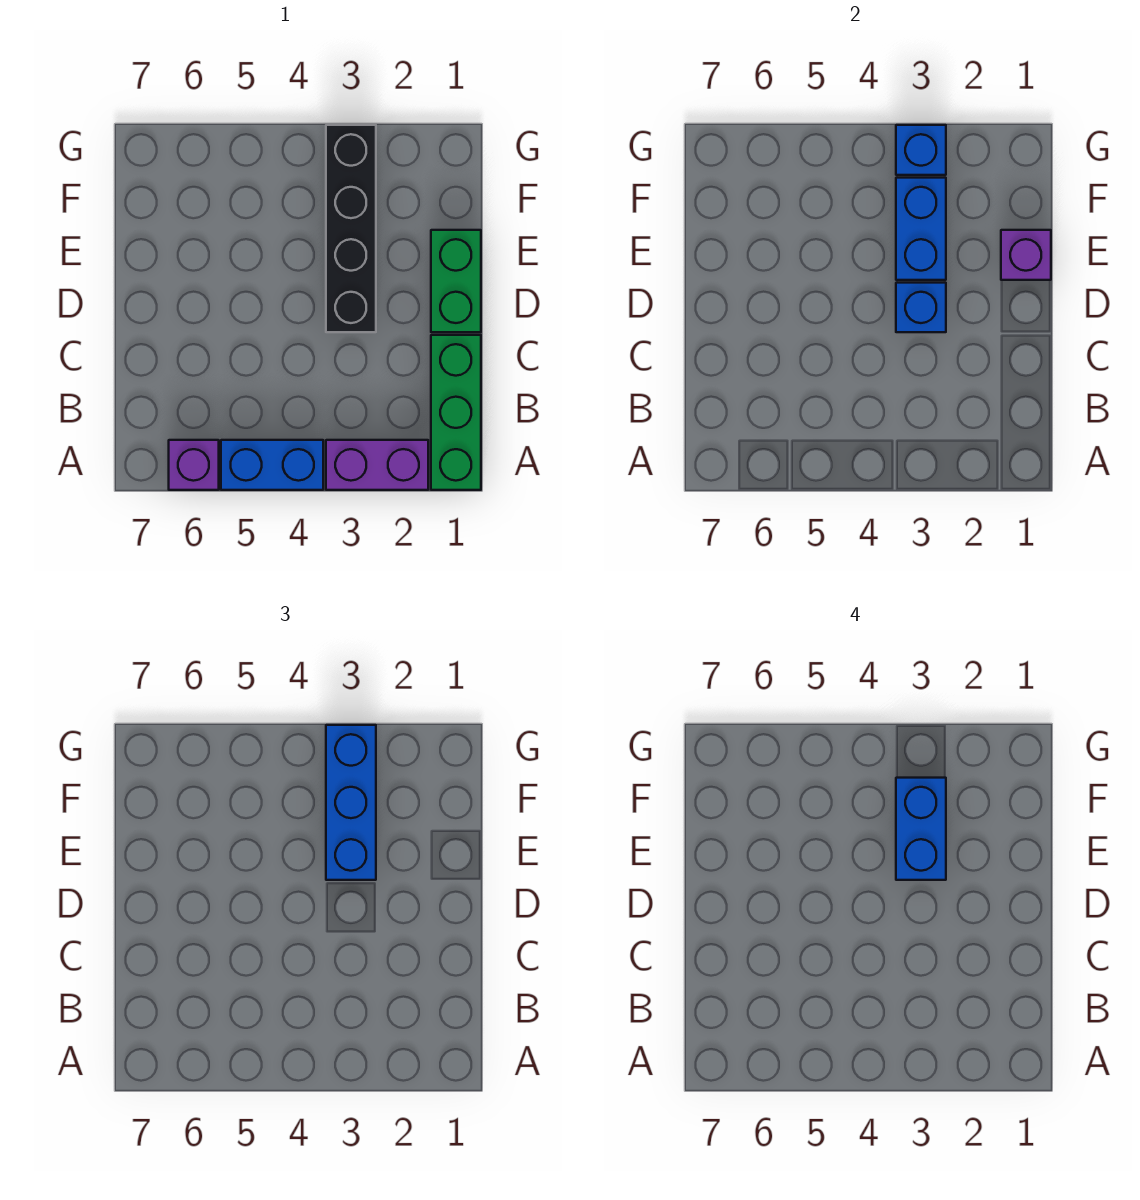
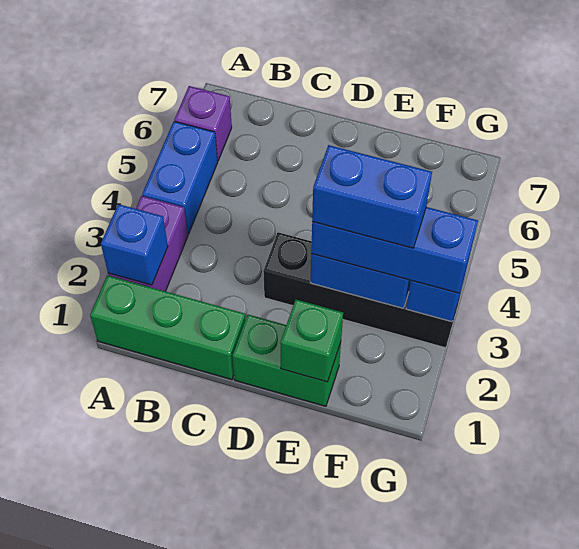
blue brick D3 level 2 -> blue brick A2 level 2
purple brick E1 level 2 -> green brick E1 level 2

